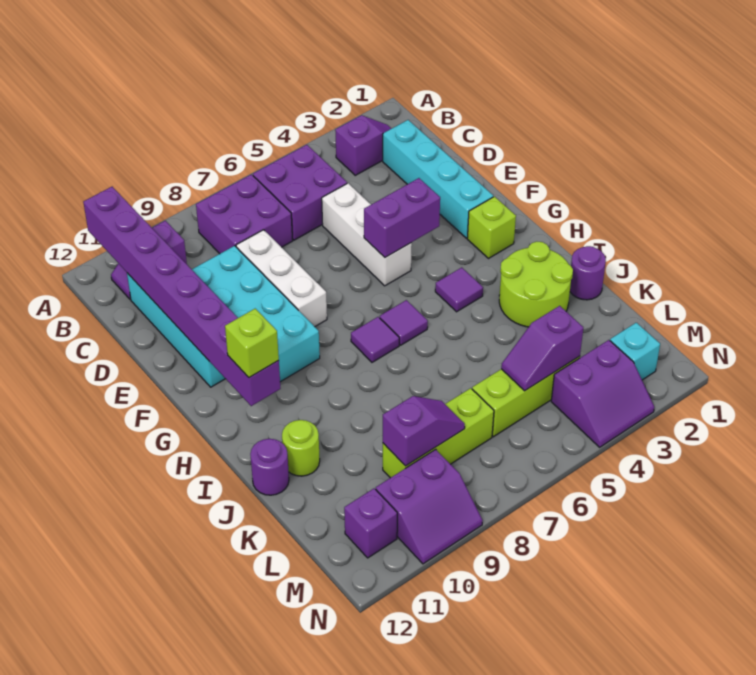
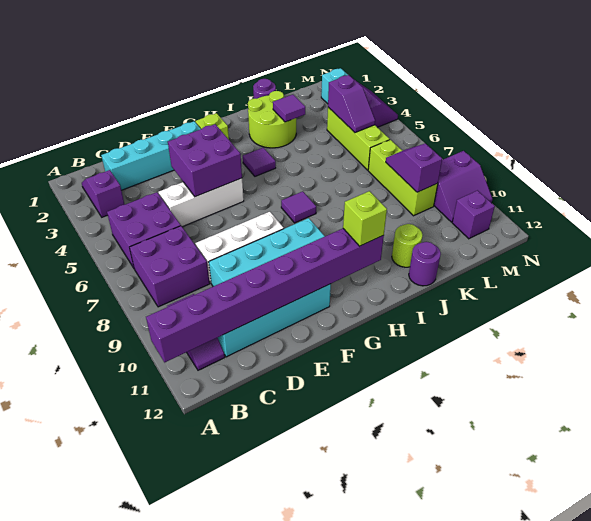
purple brick F4:F5 level 2 -> purple brick E4:F5 level 2
purple tile H6 level 1 -> purple tile J3 level 2
purple slope M9:N10 level 1 top M -> purple slope M9:N10 level 1 top 9

